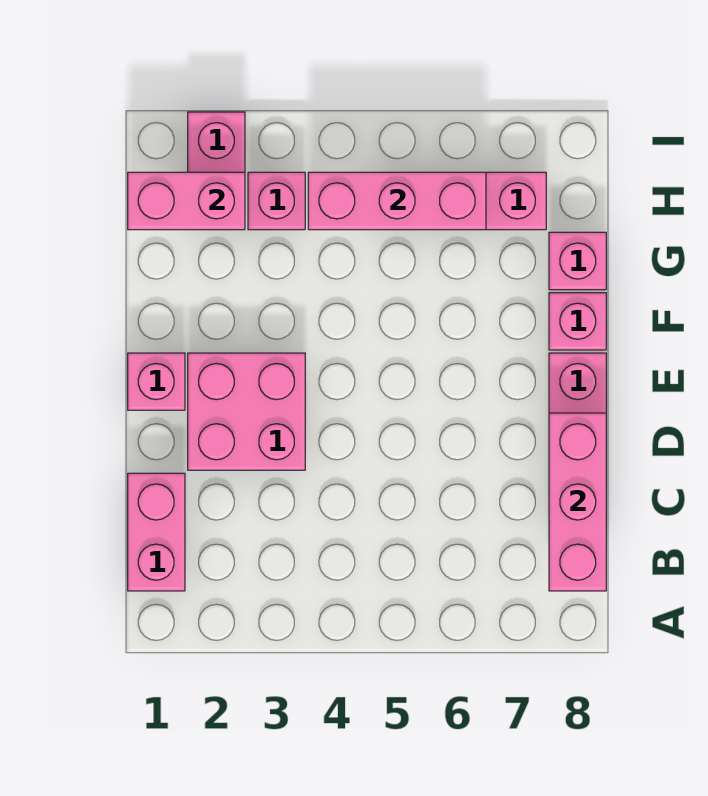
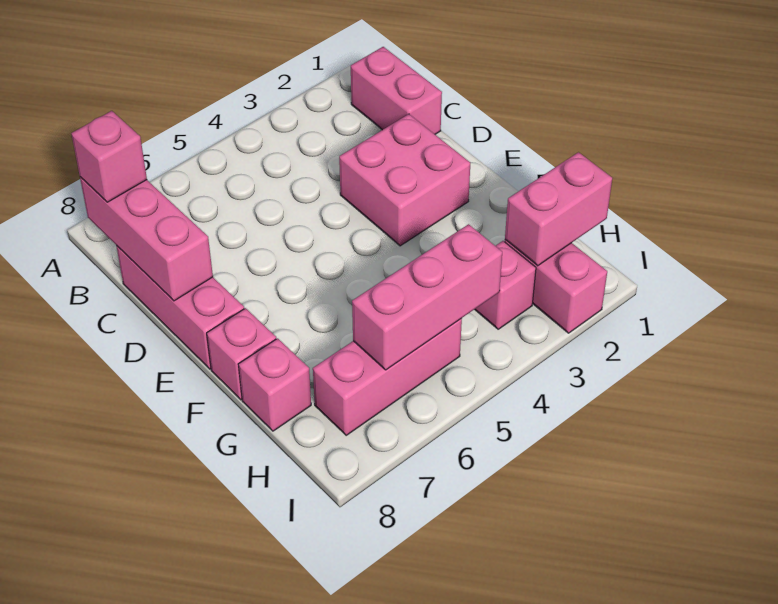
pink brick E1 level 1 -> pink brick B8 level 3

